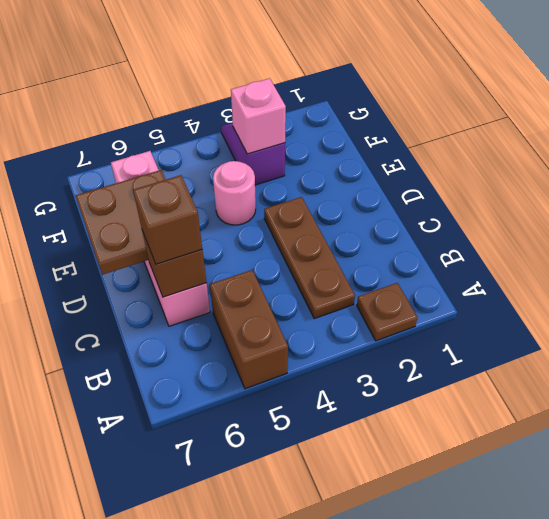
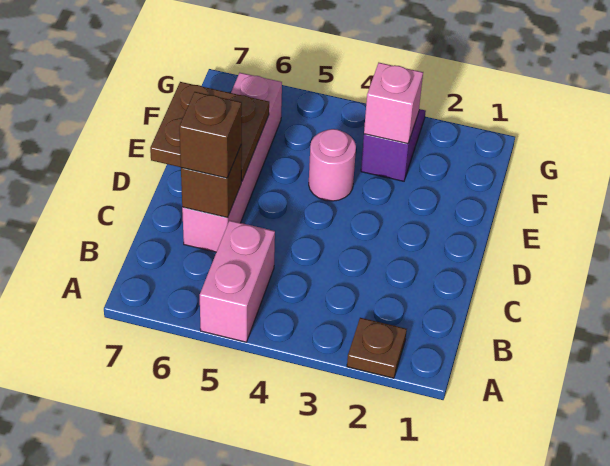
brown brick A5:B5 level 1 -> pink brick A5:B5 level 1
brown plate B3:D3 level 1 -> none

